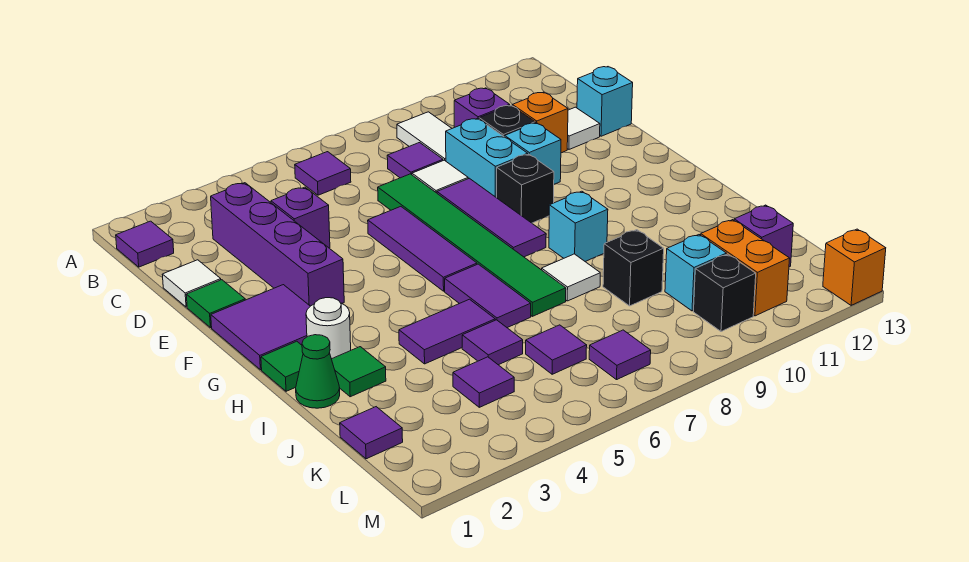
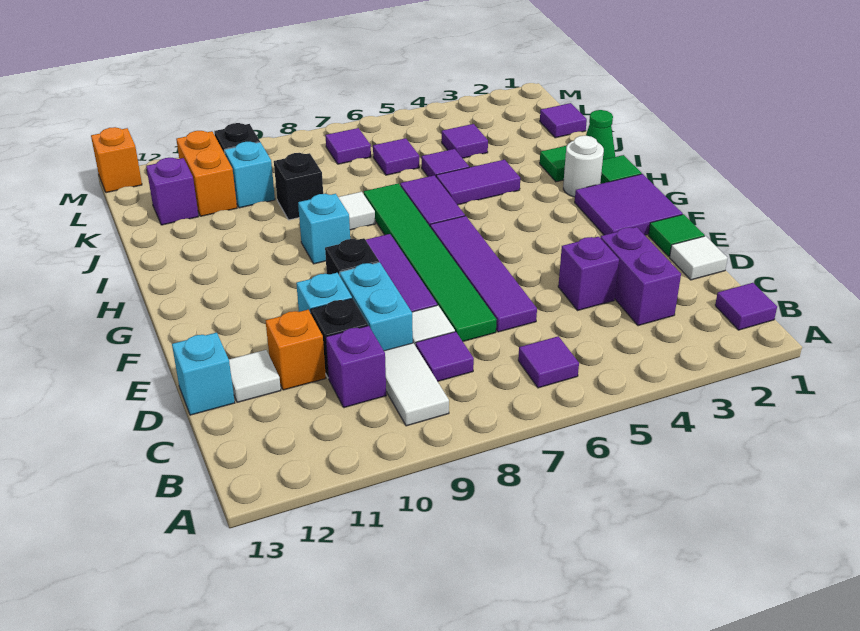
purple brick C3:F3 level 1 -> purple brick C3:D3 level 1
purple tile E6:G6 level 1 -> purple tile D6:G6 level 1

